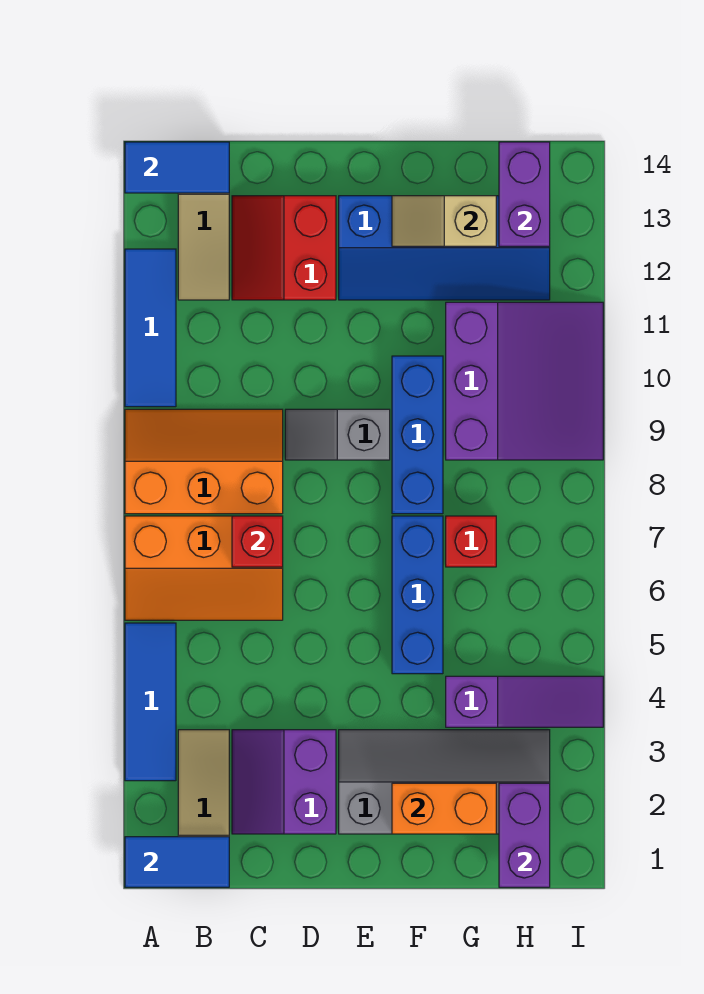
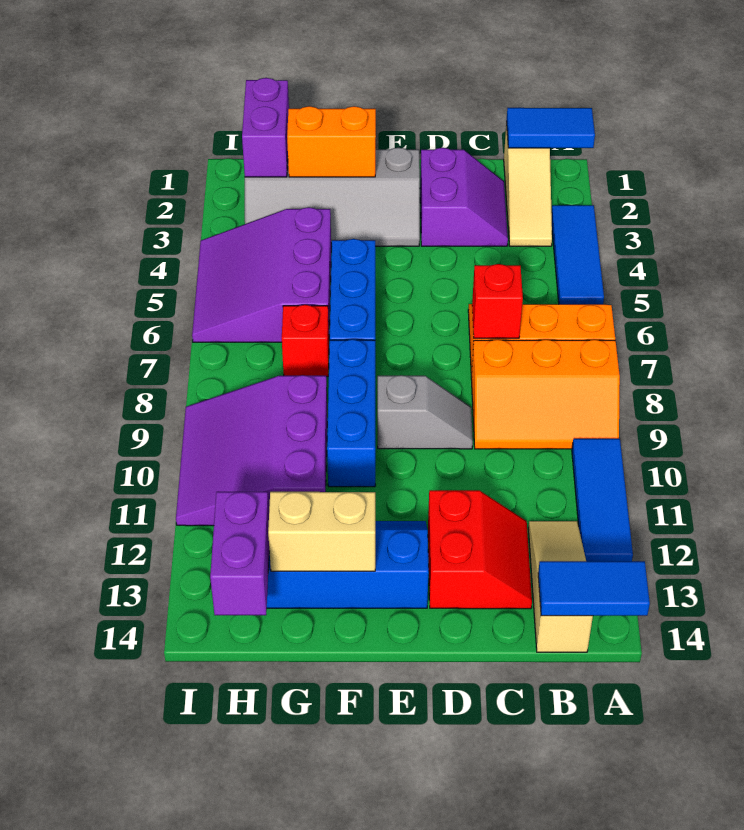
tan slope F13:G13 level 2 top G -> tan brick F13:G13 level 2
purple slope G4:I4 level 1 top G -> purple slope G4:I6 level 1 top G

